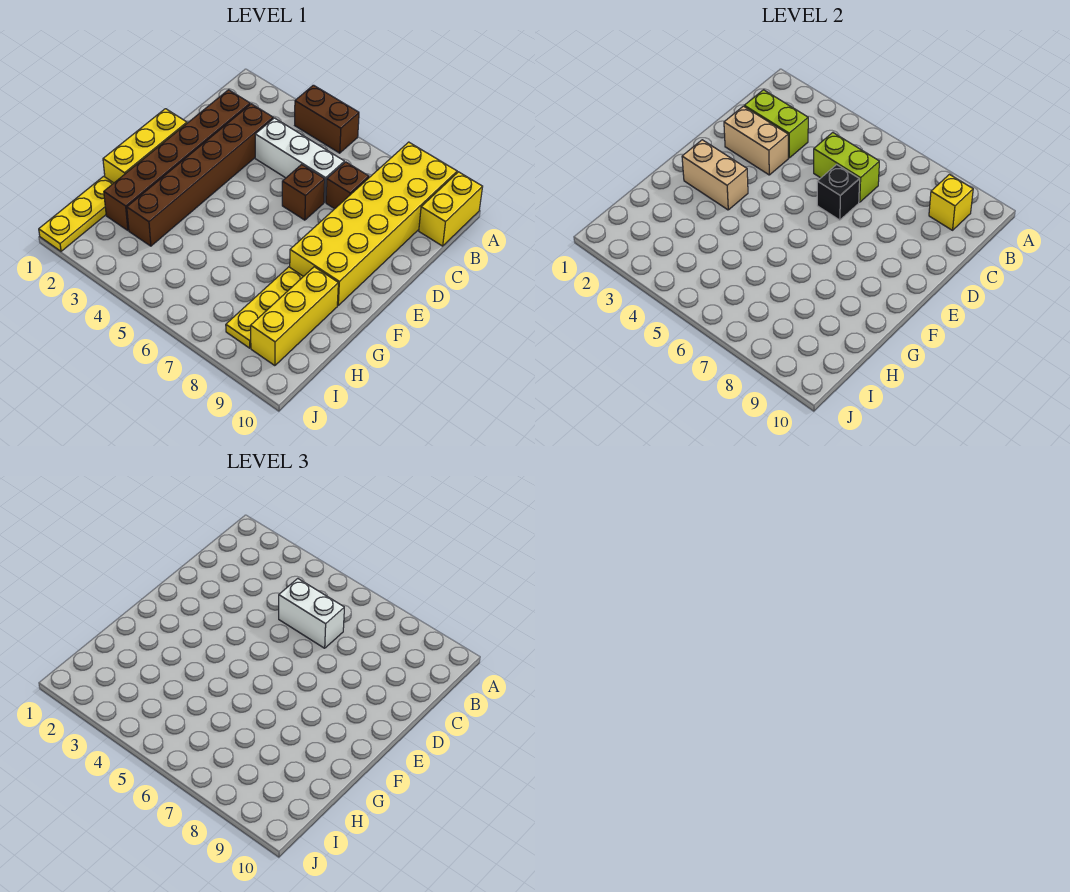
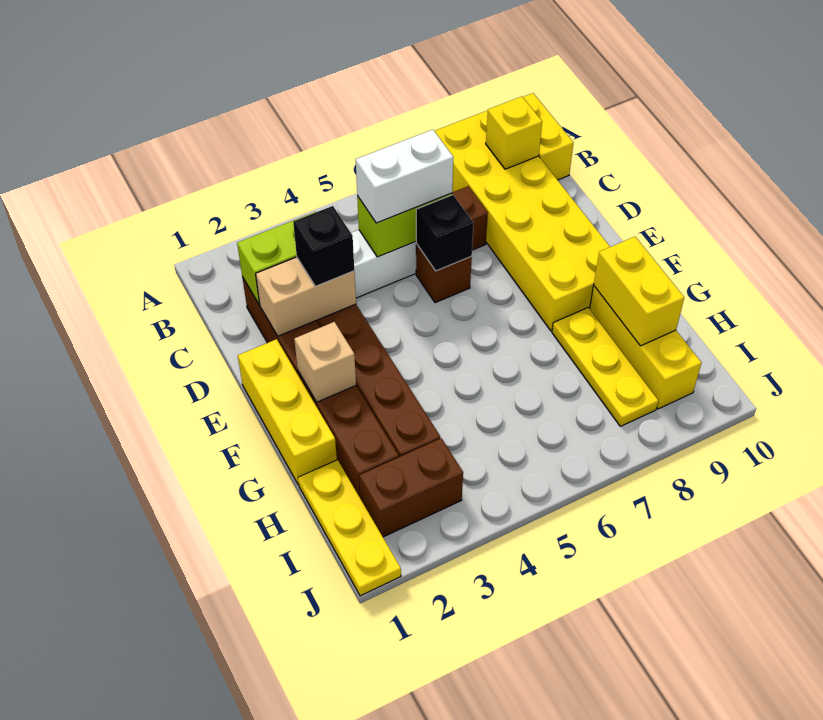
brown brick A4:A5 level 1 -> brown brick I2:I3 level 1
none -> black brick D3 level 3
tan brick F2:F3 level 2 -> tan brick F2 level 2
none -> yellow brick G9:H9 level 2

